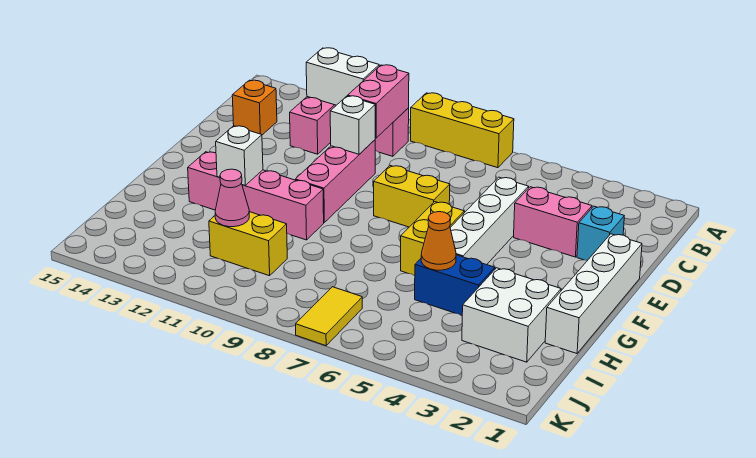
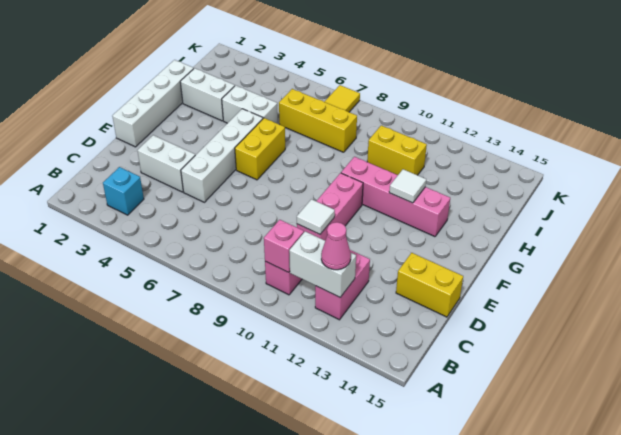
yellow brick A7:A9 level 1 -> yellow brick I6:I8 level 1
pink brick B10:C10 level 2 -> pink brick B10 level 2
orange brick C14 level 1 -> none
cyan brick D2 level 1 -> cyan brick B3 level 1
pink brick D3:D4 level 1 -> white brick D3:D4 level 1
white brick D10 level 2 -> white tile D10 level 2
yellow brick E7:E8 level 1 -> yellow brick D14:D15 level 1
white brick G12 level 2 -> white tile G12 level 2
white brick H2:I3 level 1 -> white brick H2:H3 level 1
blue brick H4:H5 level 1 -> white brick H4:H5 level 1
orange cone H5 level 2 -> none
pink cone I11 level 2 -> pink cone B12 level 3

